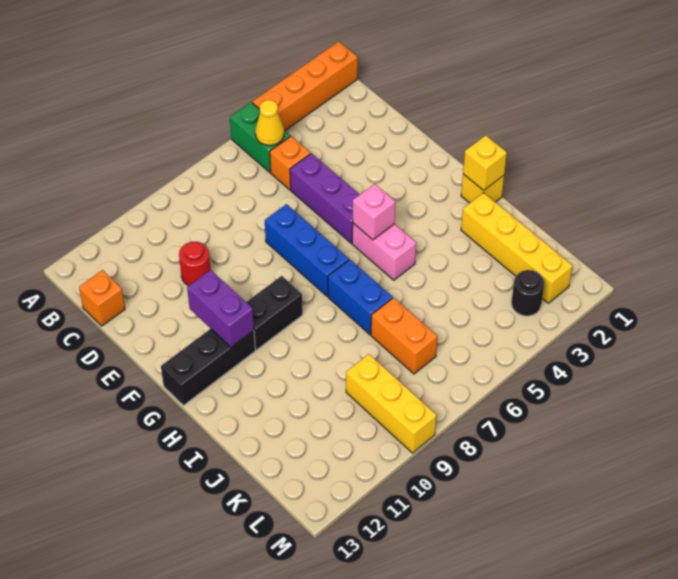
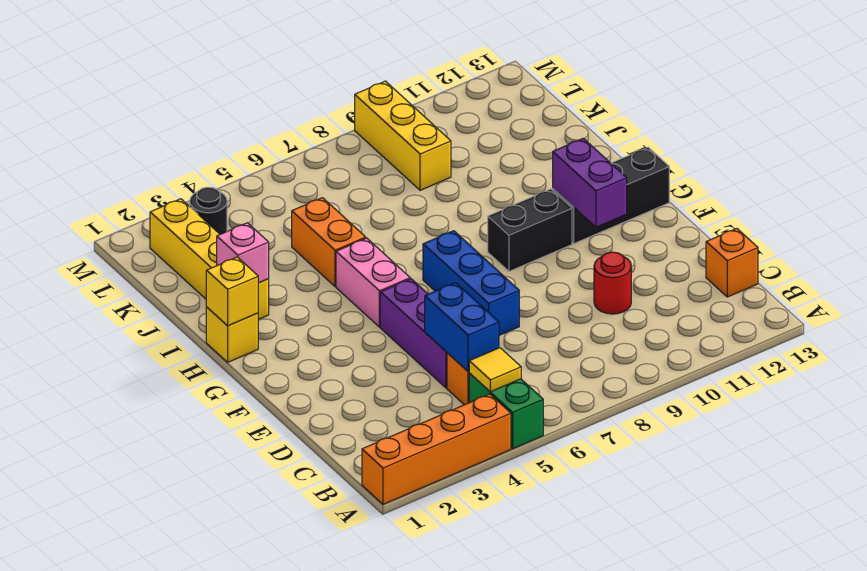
yellow cone B5 level 2 -> yellow tile B5 level 2
pink brick G5 level 2 -> pink brick I2 level 2
blue brick H7:I7 level 1 -> blue brick C5:D5 level 2
orange brick J7:K7 level 1 -> orange brick I5:J5 level 1

